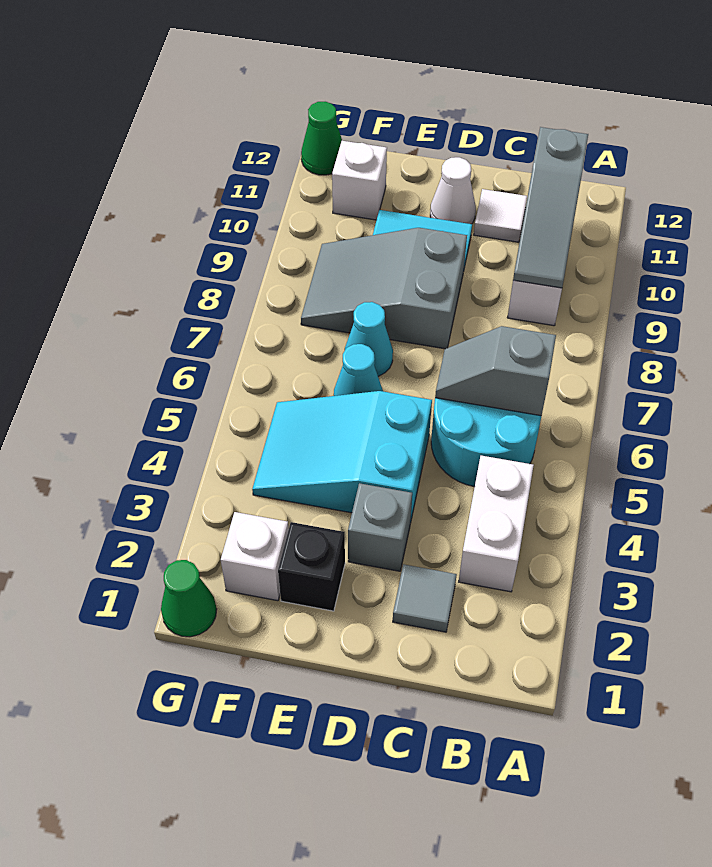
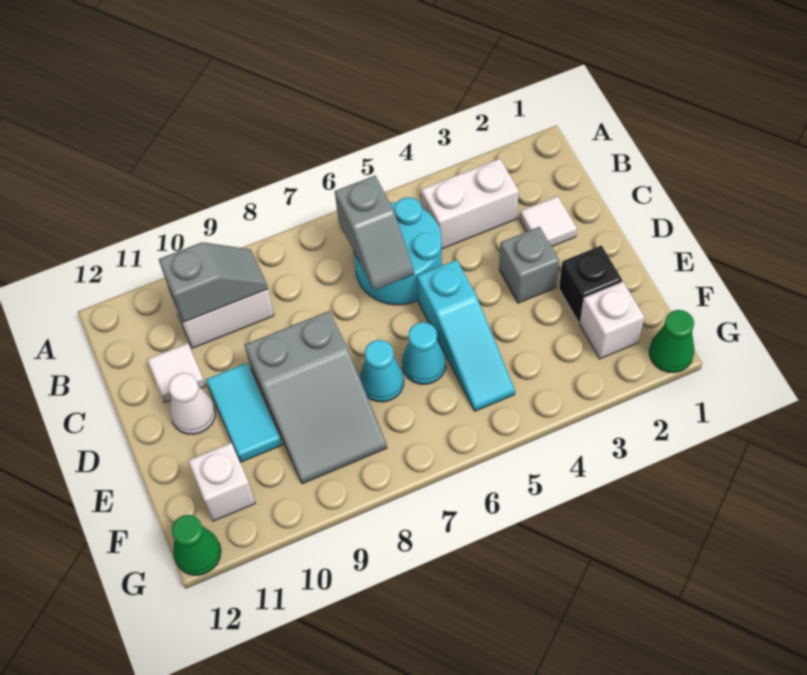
grey slope B9:B11 level 2 top 11 -> grey slope B9:B10 level 2 top 10
grey tile C2 level 1 -> white tile C2 level 1
cyan slope D4:F5 level 1 top D -> cyan slope D5:F5 level 1 top D

